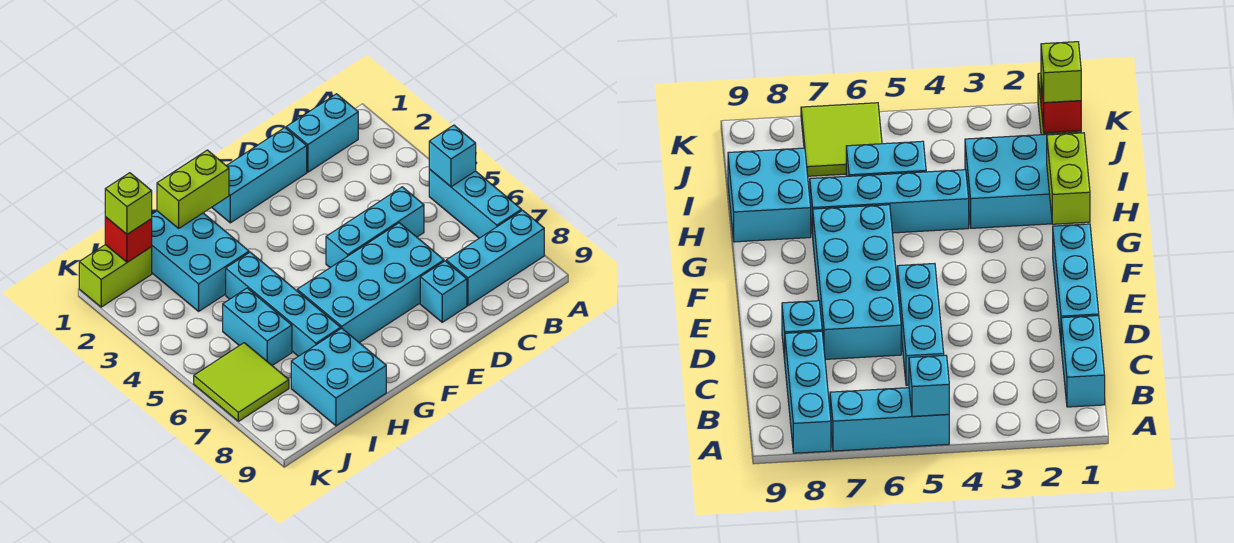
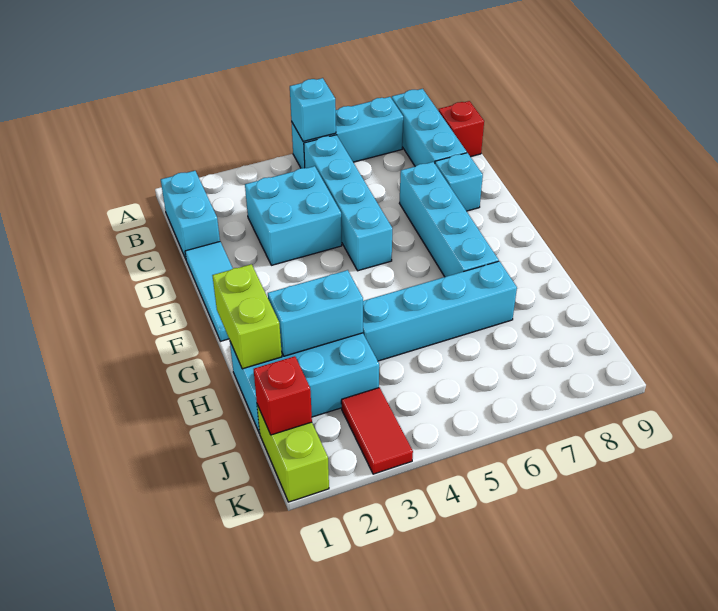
none -> red brick B9 level 1
cyan brick C5:E5 level 1 -> cyan brick B5:E5 level 1
cyan brick D1:F1 level 1 -> cyan tile D1:F1 level 1
cyan brick D6:G7 level 1 -> cyan brick D7:G7 level 1
cyan brick H8:I9 level 1 -> cyan brick C3:D4 level 1
cyan brick I5:I6 level 1 -> cyan brick H2:H3 level 2
lime brick J1 level 3 -> none
none -> red tile J3:K3 level 1
lime tile J6:K7 level 1 -> none

